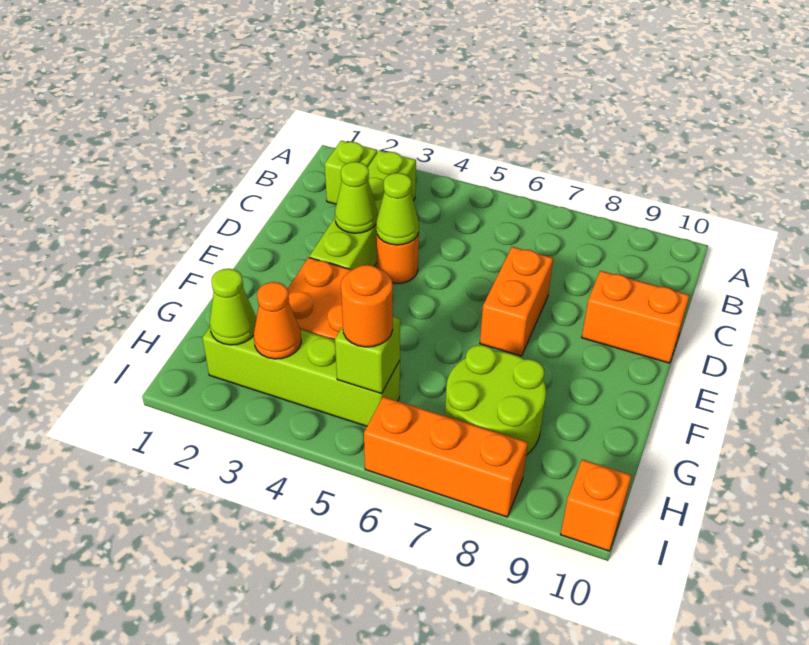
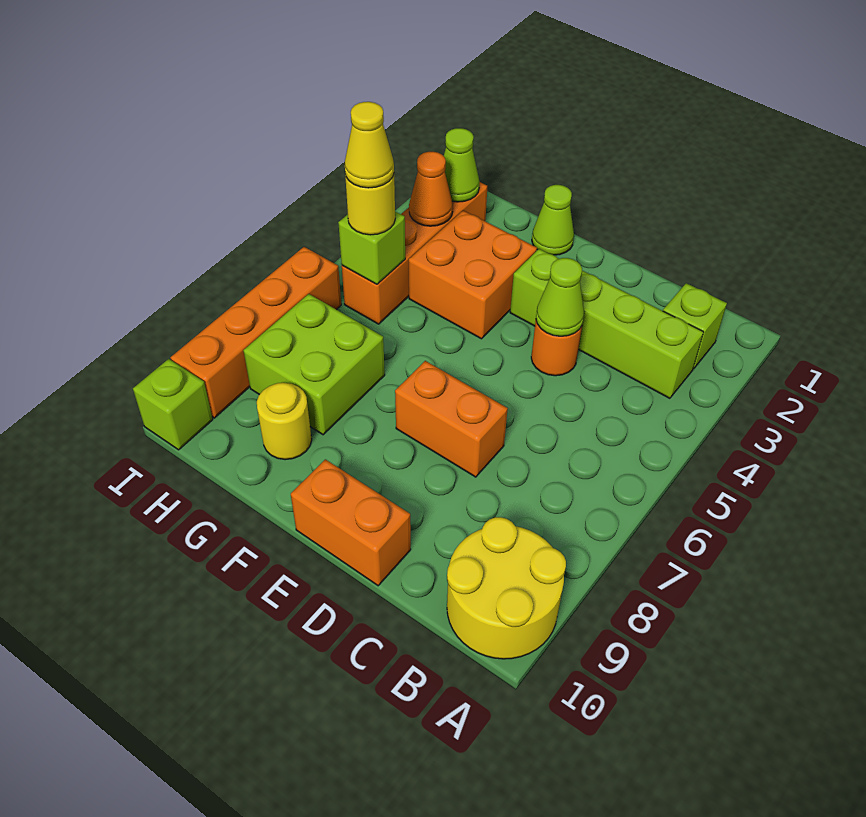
none -> yellow round brick A9:B10 level 1
lime cone D3 level 2 -> lime cone F1 level 1
orange brick D9:D10 level 1 -> orange brick D10:E10 level 1
lime round brick G7:H8 level 1 -> lime brick G7:H8 level 1
none -> yellow round brick G9 level 1
lime brick H2:H5 level 1 -> orange brick H2:H5 level 1
orange round brick H5 level 3 -> yellow round brick H5 level 3
none -> yellow cone H5 level 4
orange brick I6:I8 level 1 -> orange brick I6:I9 level 1
orange brick I10 level 1 -> lime brick I10 level 1

